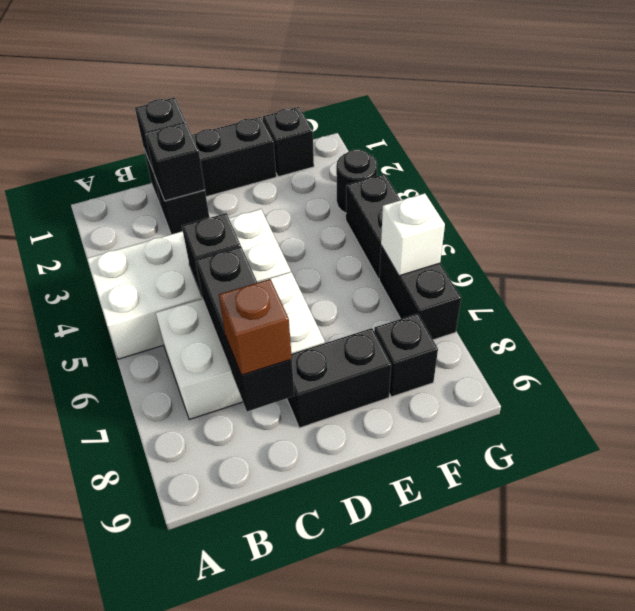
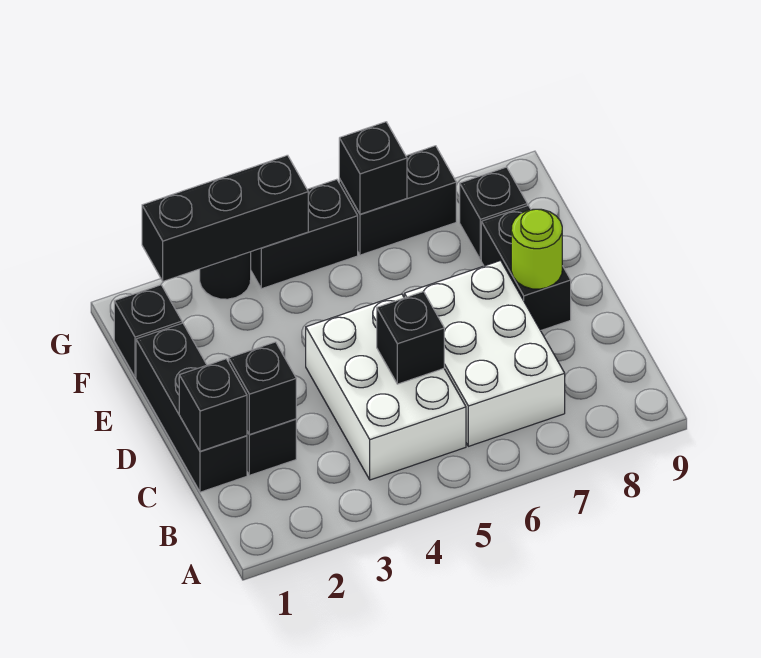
white brick A4:D5 level 1 -> white brick B4:D5 level 1
black brick C6:C8 level 2 -> black brick G2:G4 level 2
brown brick C8 level 3 -> none
none -> lime round brick D8 level 2
white brick G6 level 2 -> black brick G6 level 2

